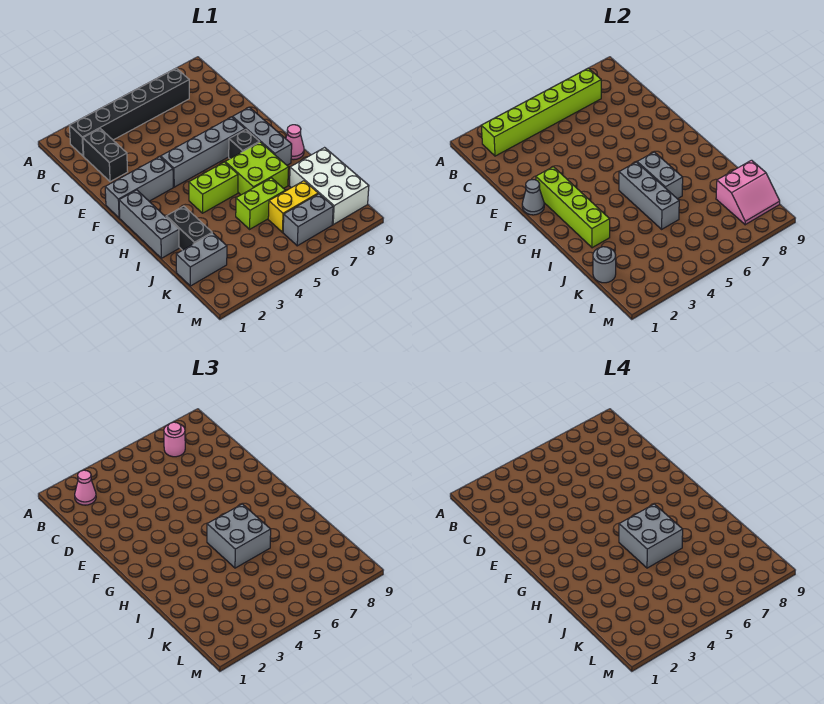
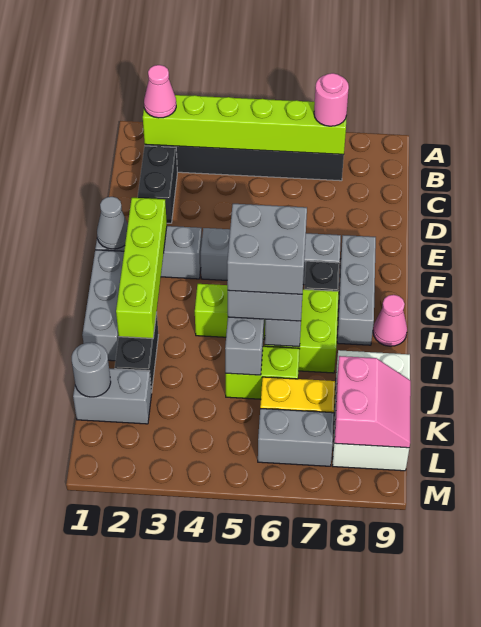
pink slope K8:L9 level 2 top K -> pink slope K8:L9 level 2 top 8

